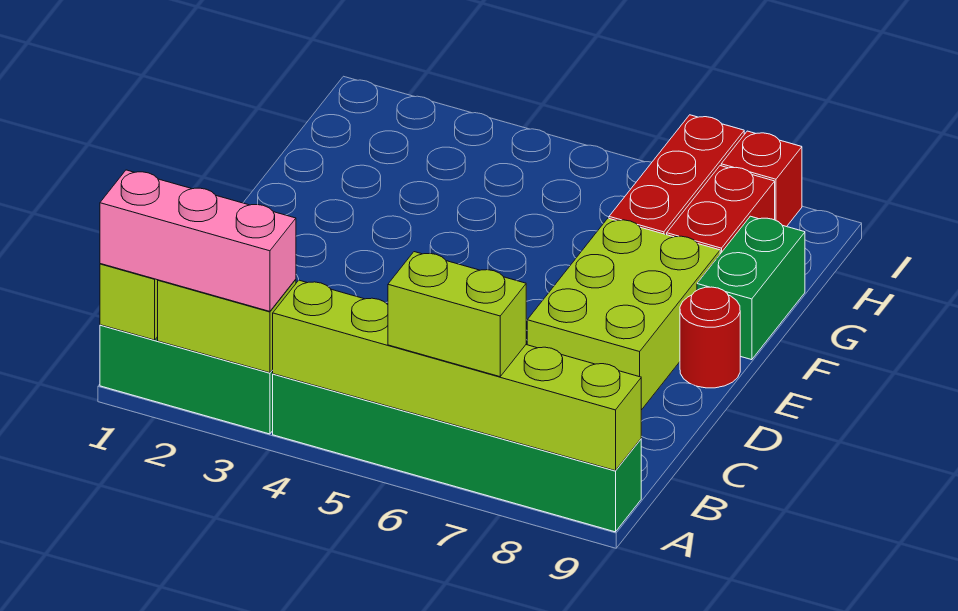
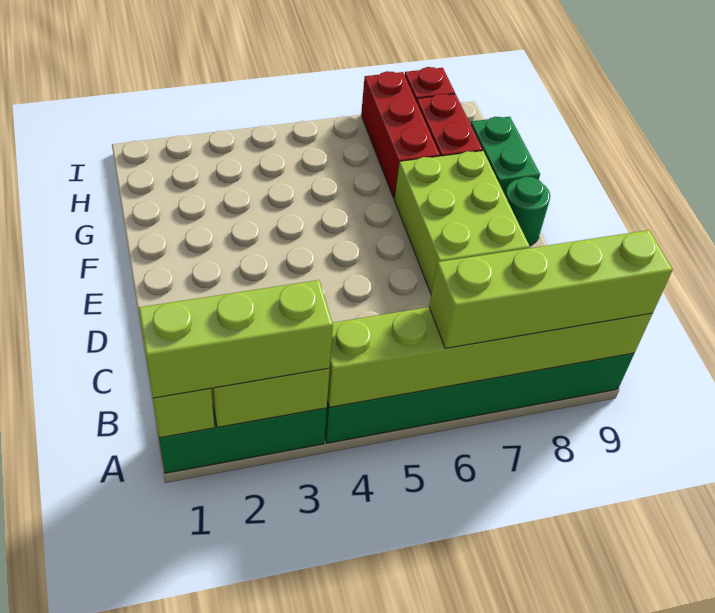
pink brick A1:A3 level 3 -> lime brick A1:A3 level 3
lime brick A6:A7 level 3 -> lime brick A6:A9 level 3
red round brick E9 level 1 -> green round brick E9 level 1

